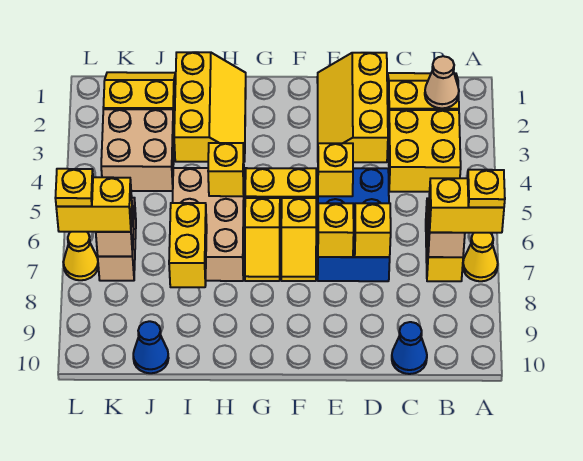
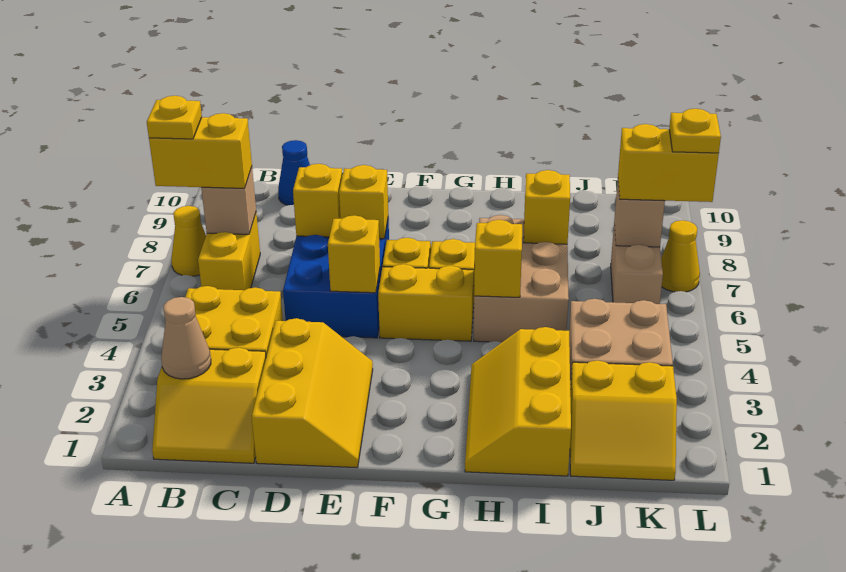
yellow brick I7:I8 level 2 -> yellow brick I7 level 2
blue cone J10 level 1 -> none

